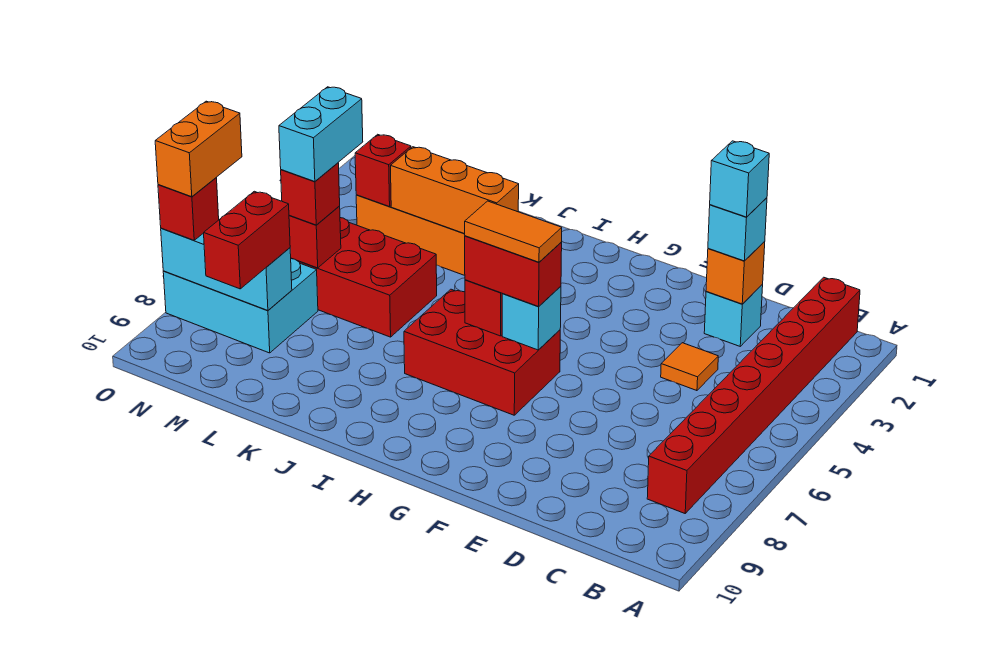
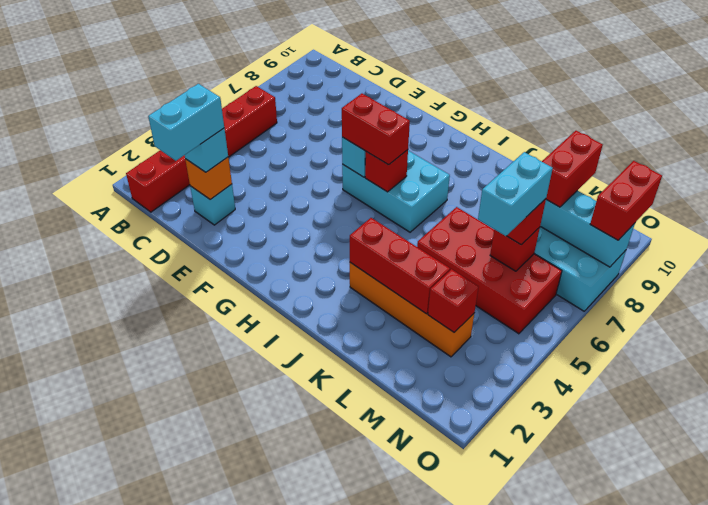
red brick B1:B8 level 1 -> red brick B1:B6 level 1
cyan brick D2 level 4 -> cyan brick D1:D2 level 4
orange tile D4 level 1 -> none
red brick G6:I7 level 1 -> cyan brick G6:I7 level 1
orange tile G6:H6 level 4 -> none
orange brick J3:L3 level 2 -> red brick J3:L3 level 2
orange brick O7:O8 level 4 -> none
red brick O8 level 3 -> red brick O8:O9 level 3

